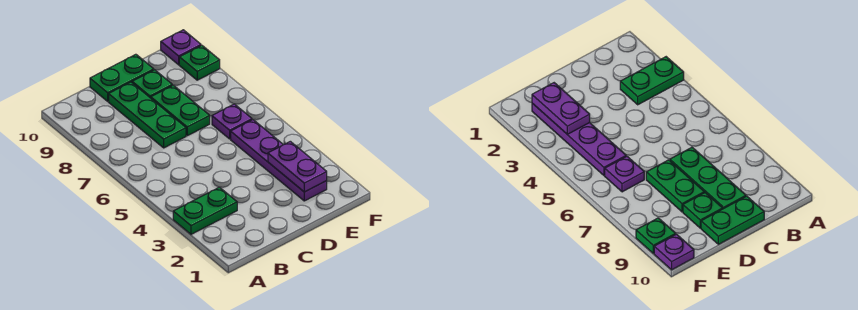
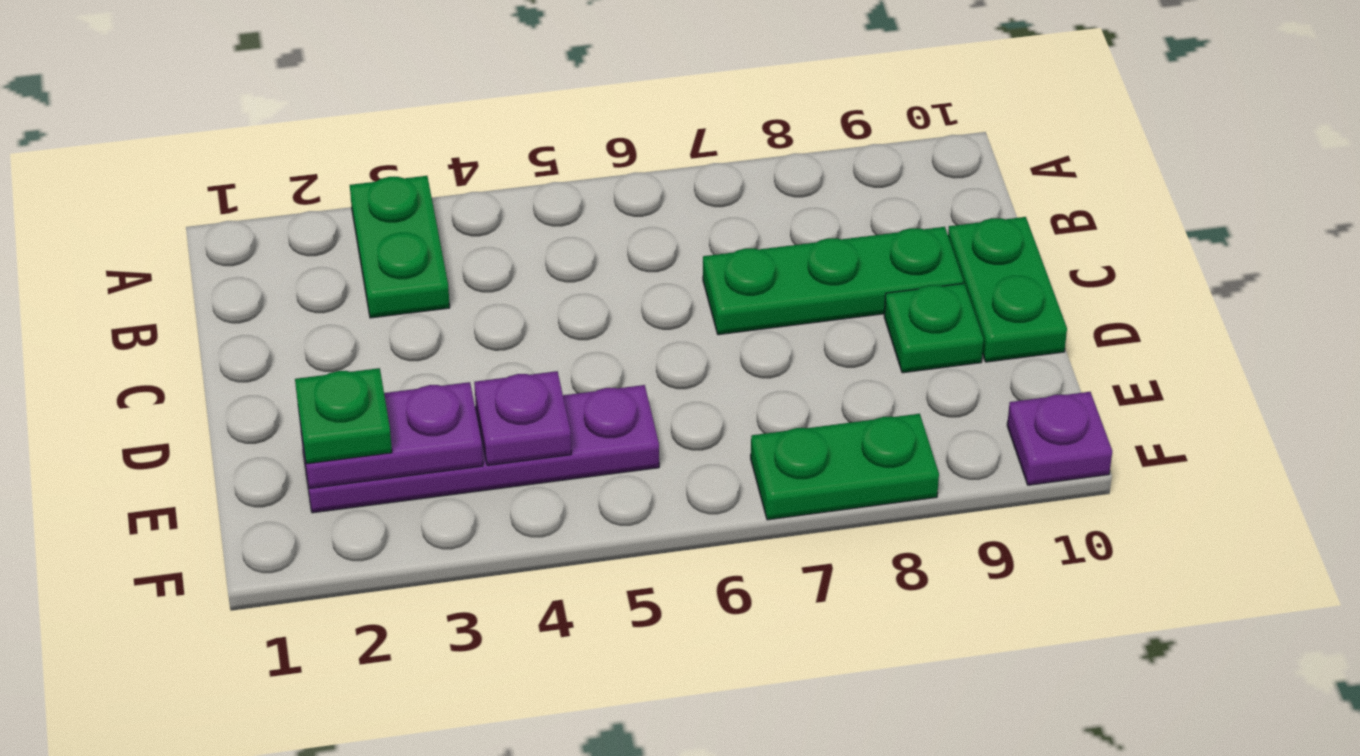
green plate D7:D8 level 1 -> green plate F7:F8 level 1
purple plate E6 level 1 -> purple plate E4 level 2
green plate F9 level 1 -> green plate E2 level 3

